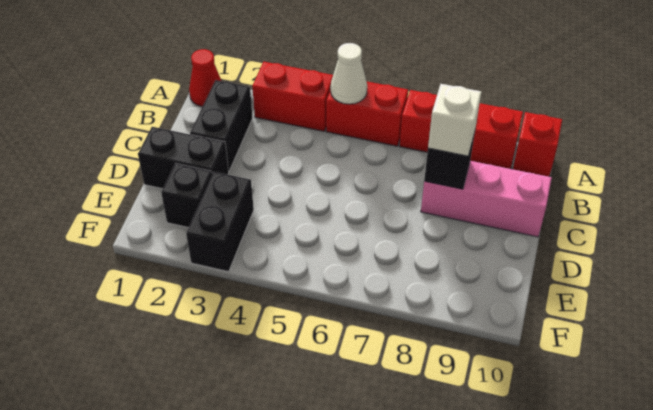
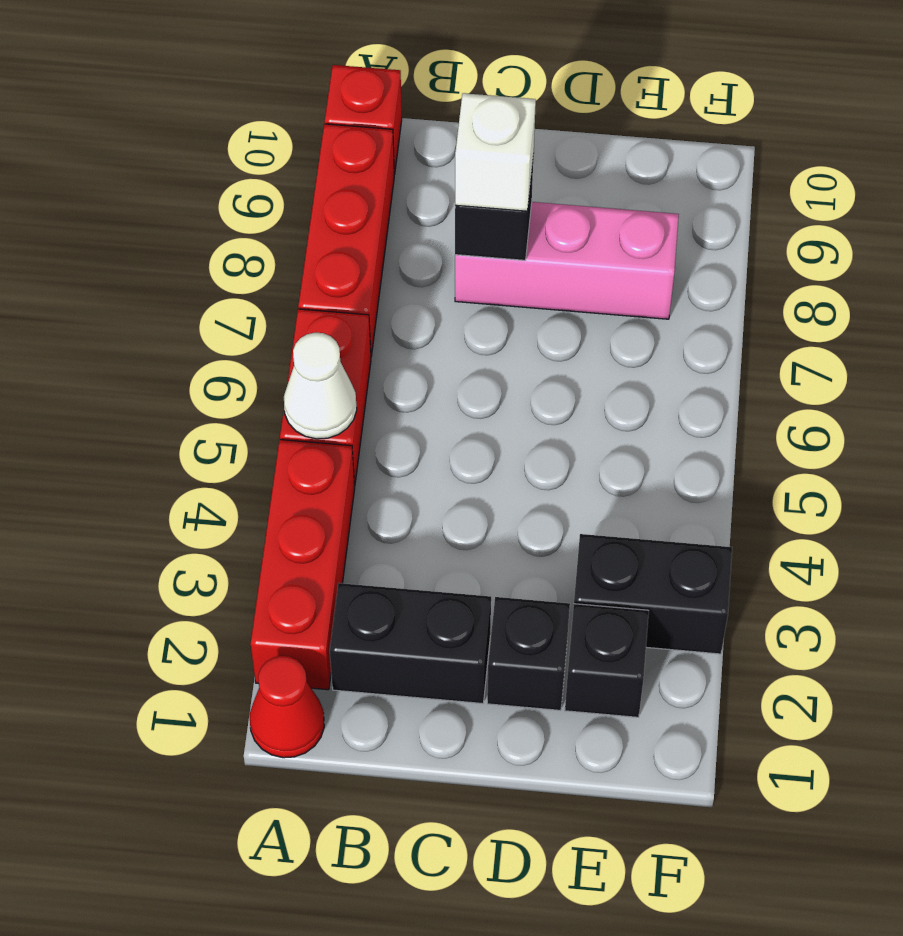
red brick A3:A4 level 1 -> red brick A2:A4 level 1
pink brick C8:C10 level 1 -> pink brick C8:E8 level 1
black brick D1:D2 level 1 -> black brick D2 level 1

